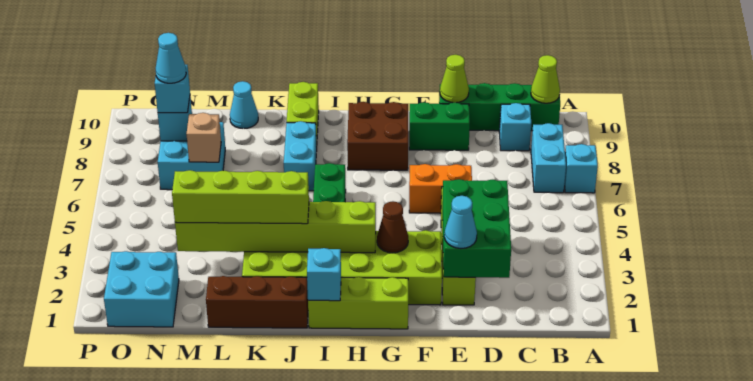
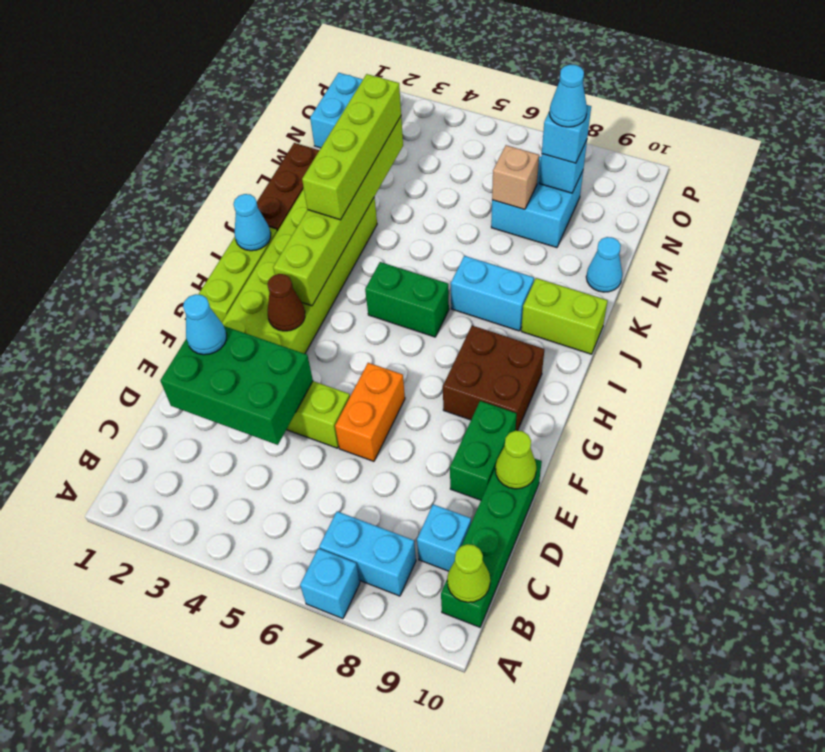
cyan brick I1 level 2 -> cyan cone I1 level 2

